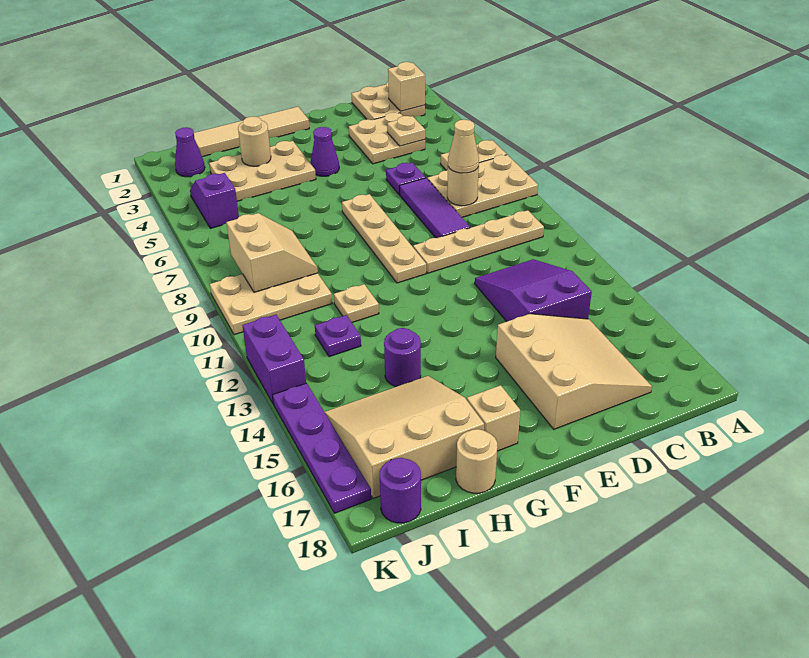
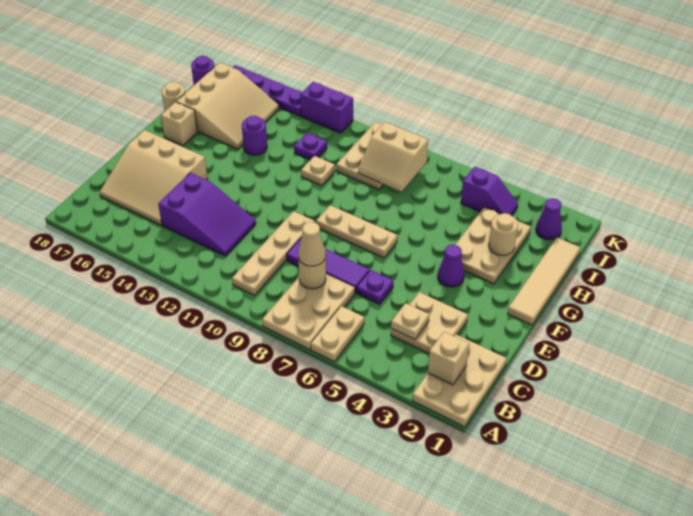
tan plate B1:C2 level 1 -> tan plate A1:C2 level 1
tan plate F7:F10 level 1 -> tan plate F7:F9 level 1

